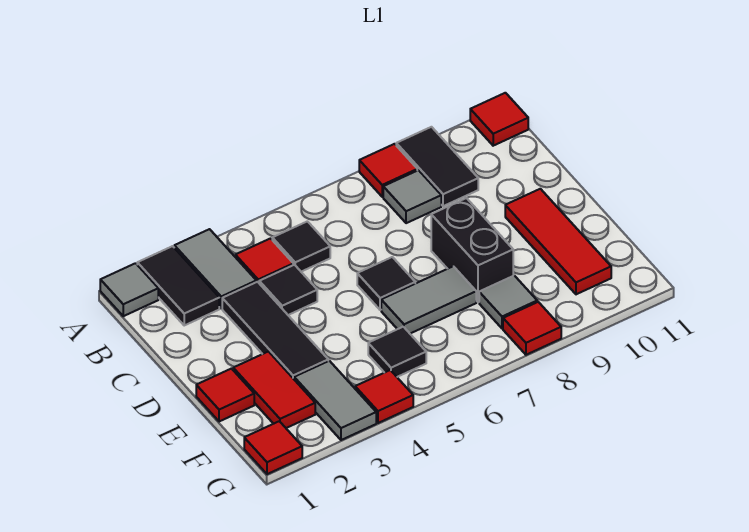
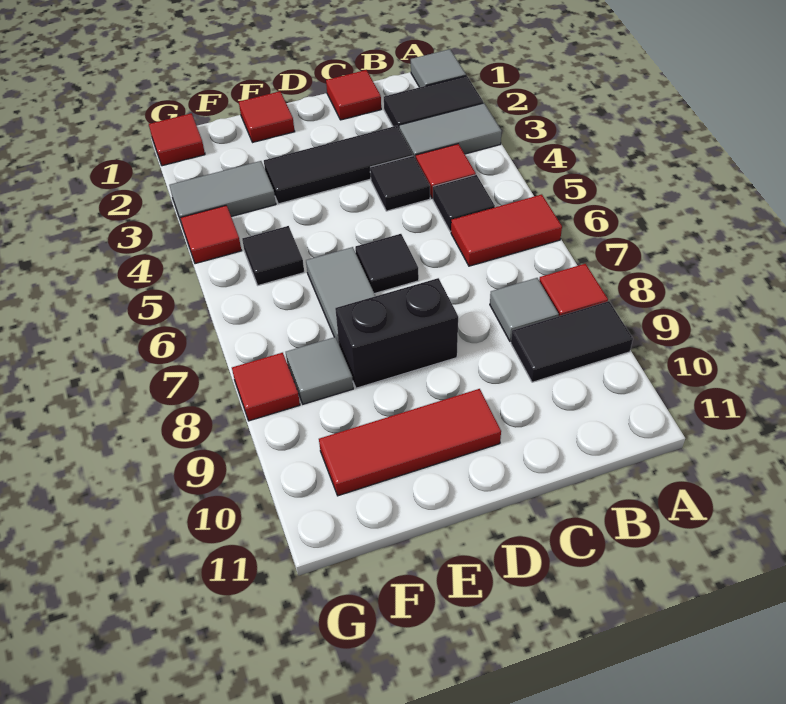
red tile A11 level 1 -> red tile C1 level 1
red tile E2:F2 level 1 -> red tile A6:B6 level 1

